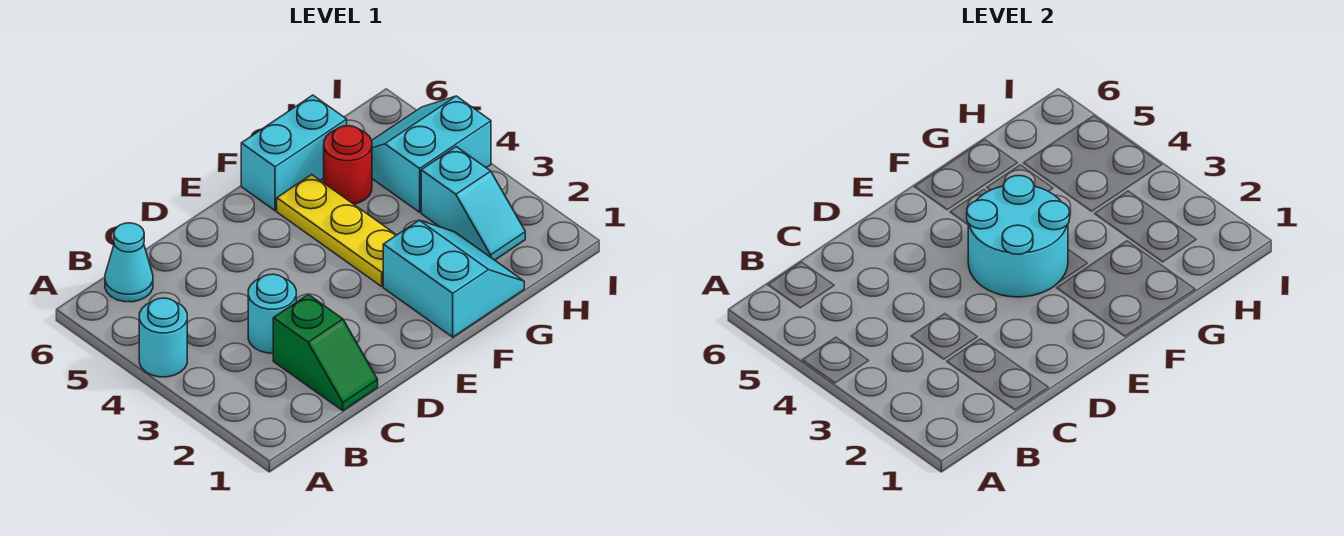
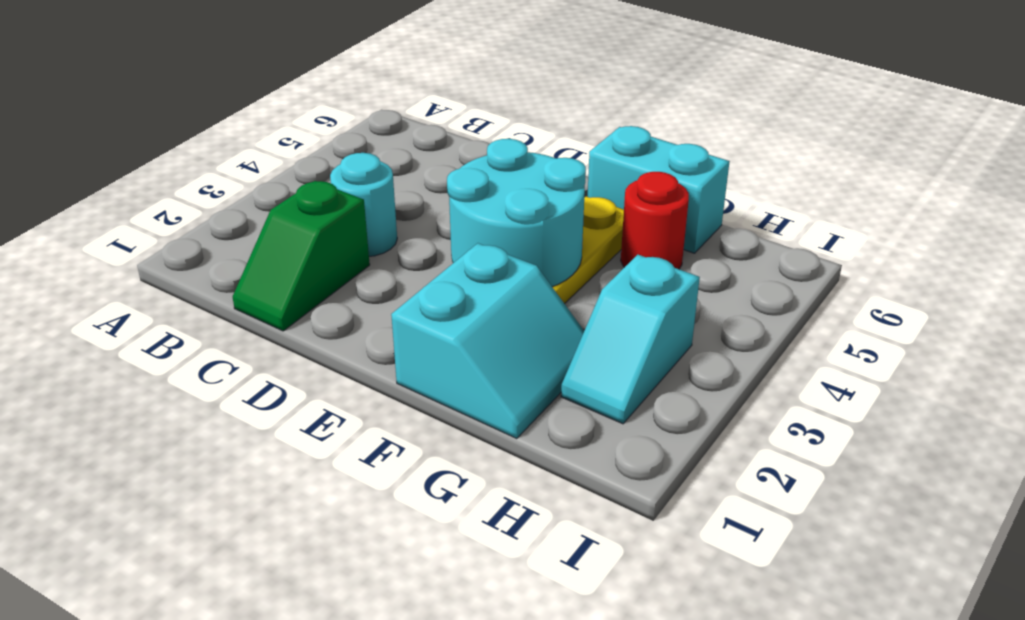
cyan round brick A4 level 1 -> none
cyan cone B6 level 1 -> none
cyan slope H4:I5 level 1 top 4 -> none

